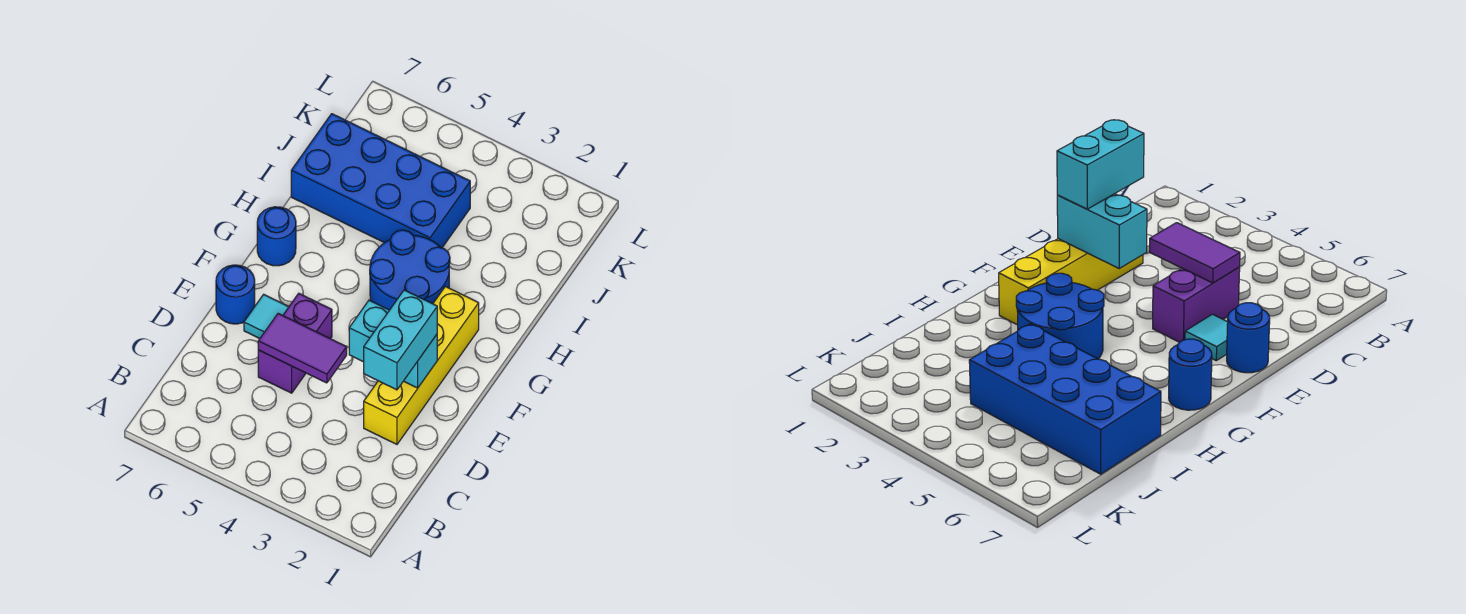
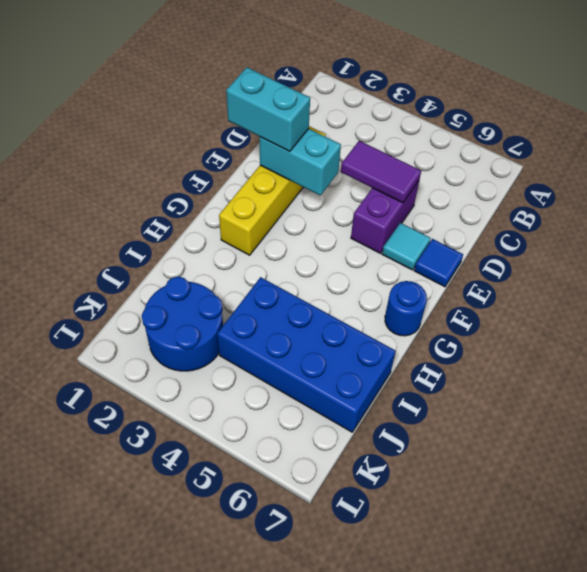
cyan brick D2:E2 level 3 -> cyan brick E1:E2 level 3
blue round brick E7 level 1 -> blue tile E7 level 1
blue round brick G3:H4 level 1 -> blue round brick J2:K3 level 1

